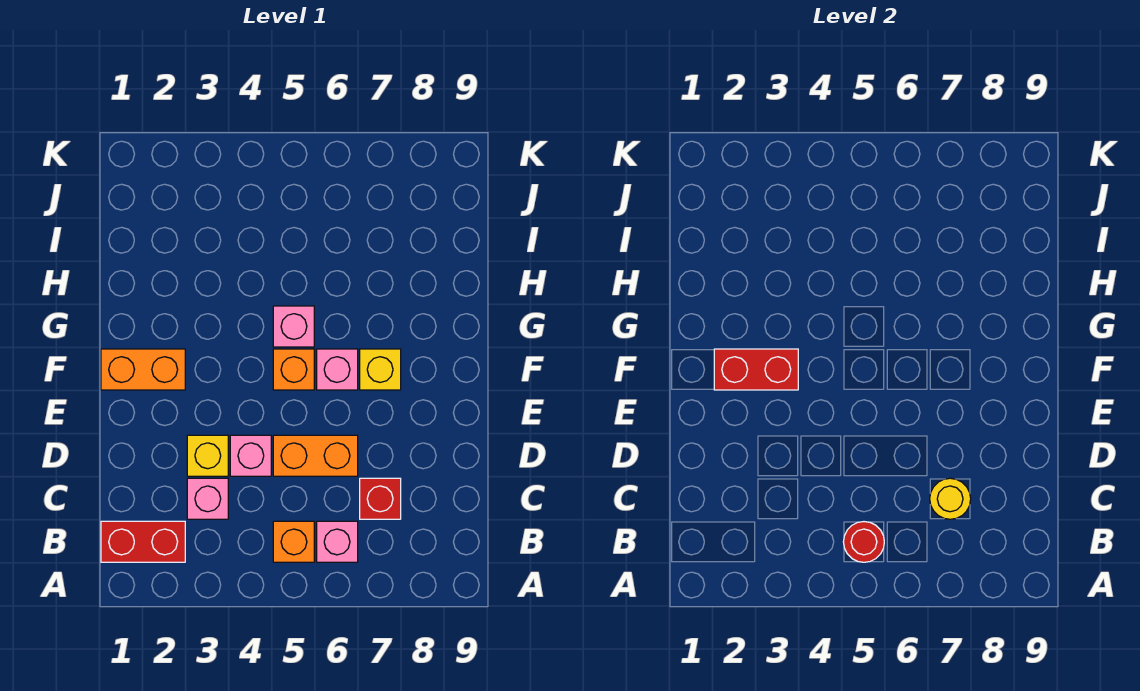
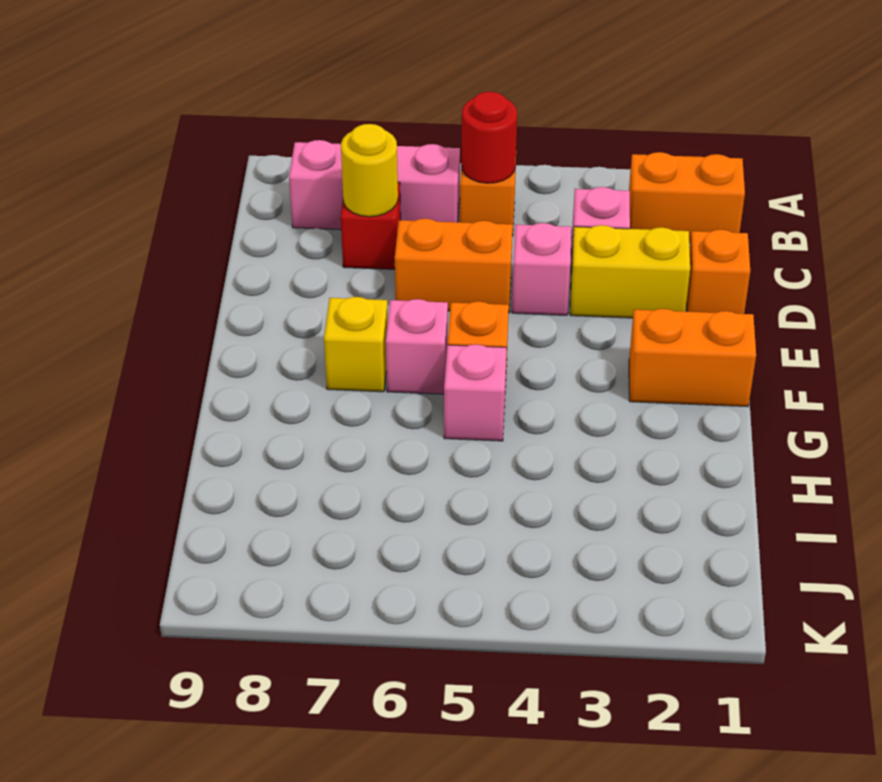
red brick B1:B2 level 1 -> orange brick B1:B2 level 1
pink brick B6 level 1 -> pink brick B6:B8 level 1
none -> orange brick D1 level 1
yellow brick D3 level 1 -> yellow brick D2:D3 level 1
red brick F2:F3 level 2 -> none

